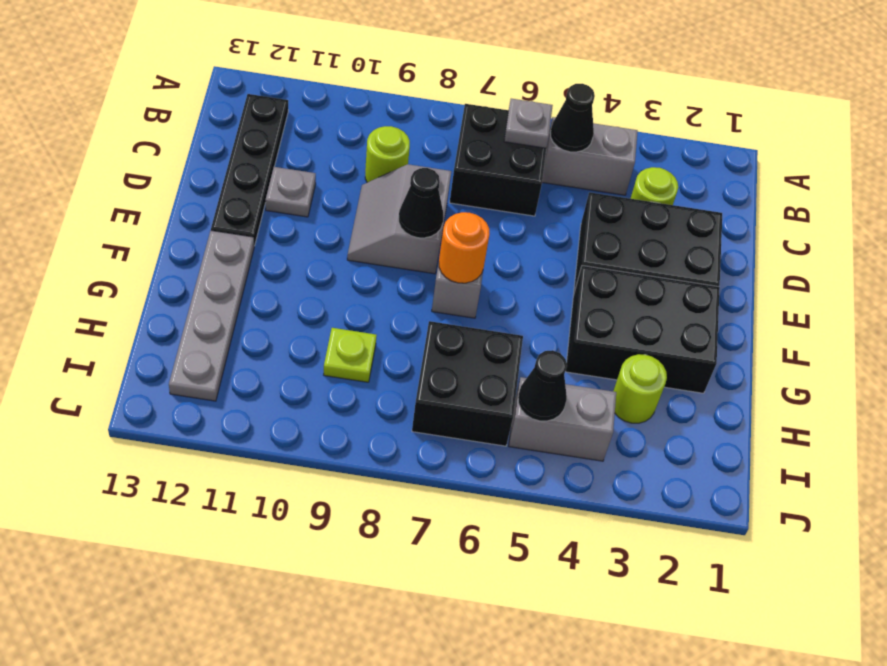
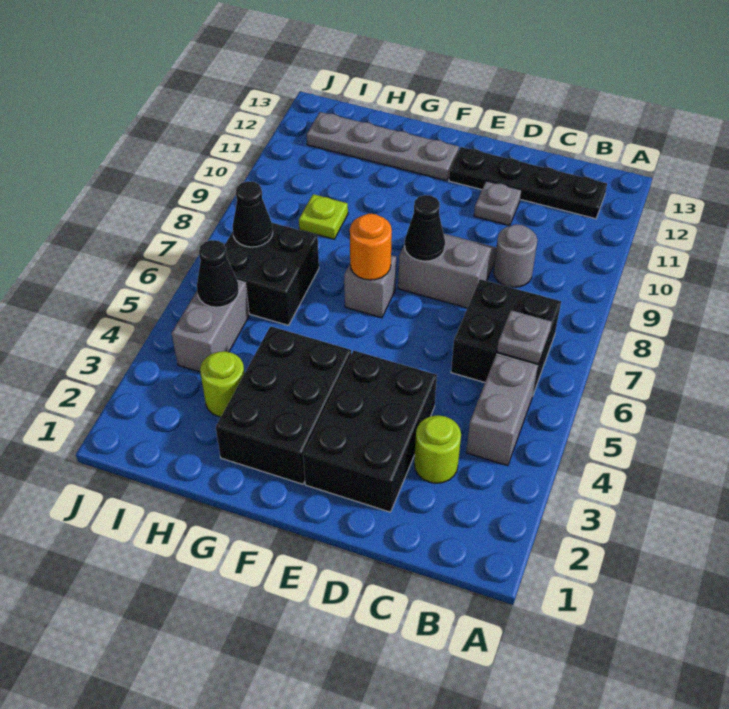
black cone B5 level 2 -> black cone I7 level 2
lime round brick C9 level 1 -> grey round brick C9 level 1

